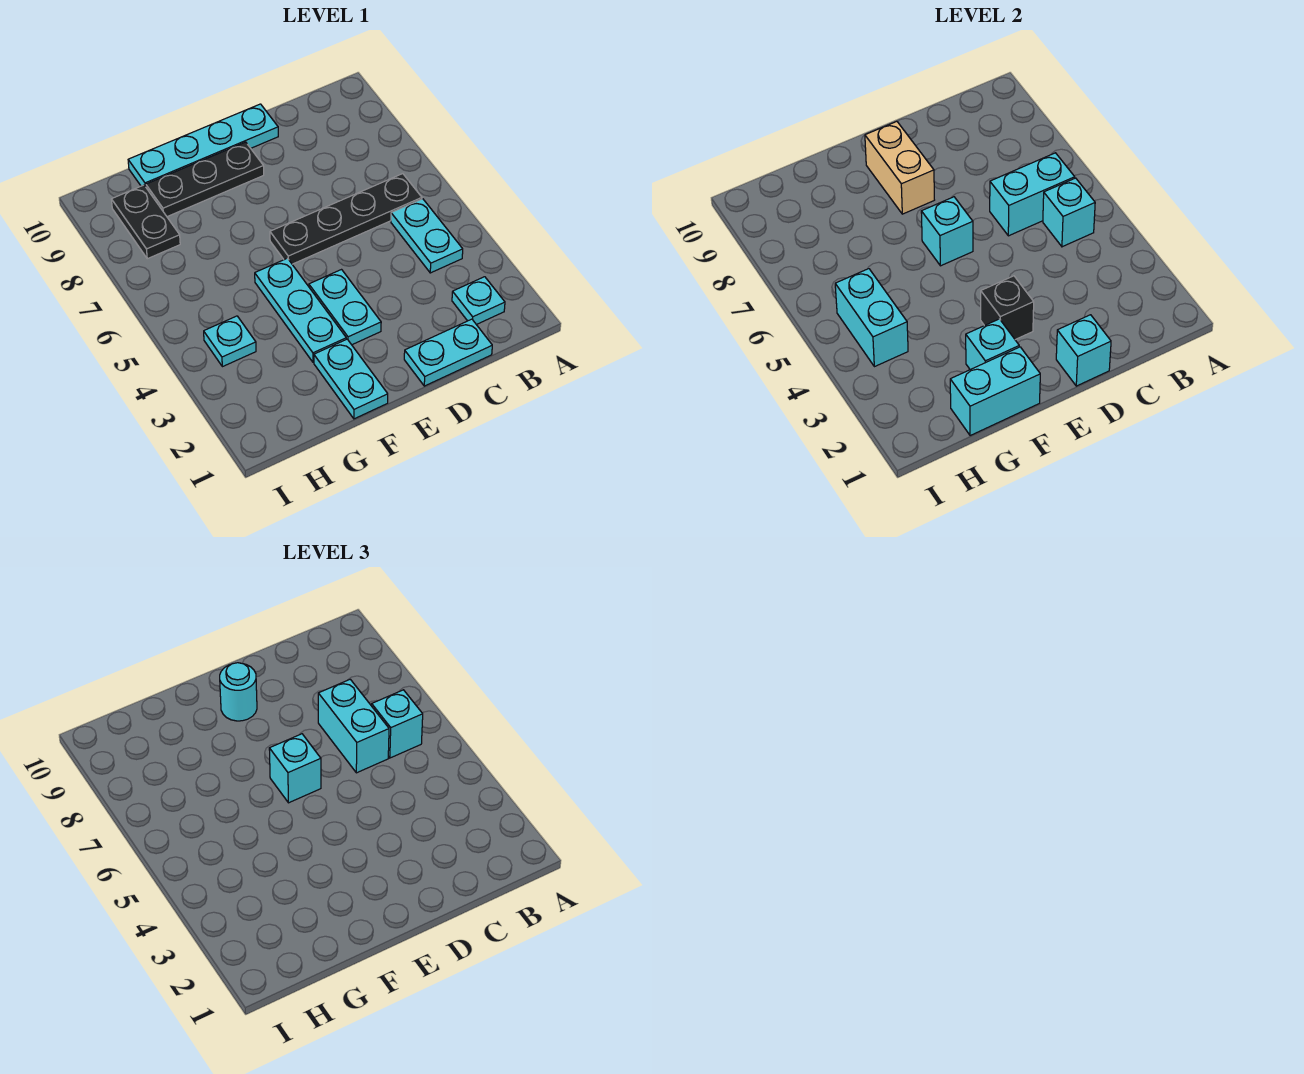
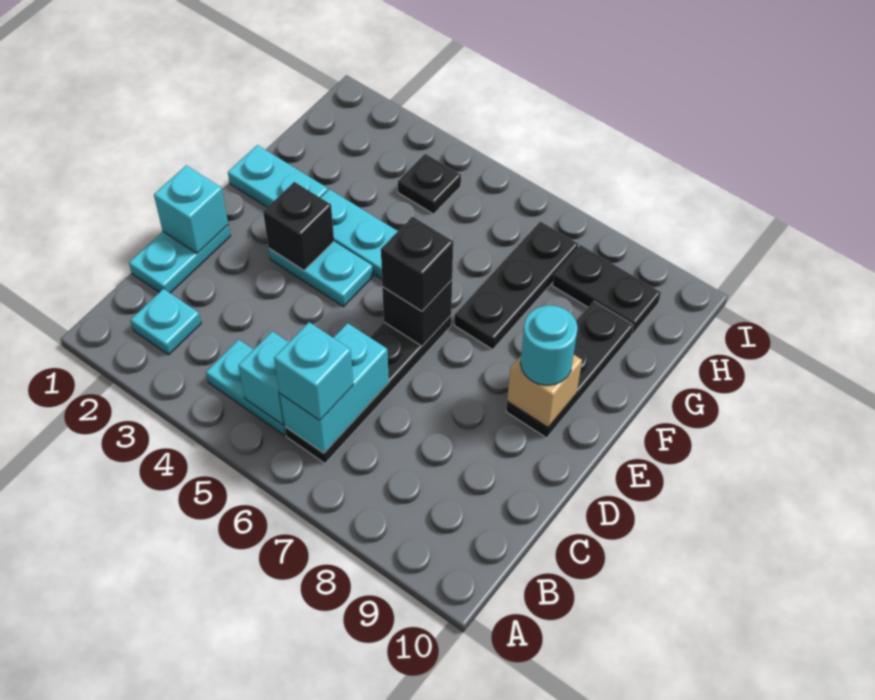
cyan brick C6:C7 level 3 -> none
cyan plate D10:G10 level 1 -> none
cyan brick E6 level 2 -> black brick E6 level 2
cyan brick E6 level 3 -> black brick E6 level 3
tan brick E8:E9 level 2 -> tan brick E9 level 2
cyan brick F1:G1 level 2 -> none
cyan brick F2 level 2 -> none
none -> black plate F7:H7 level 1
cyan plate H4 level 1 -> black plate H4 level 1
cyan brick H4:H5 level 2 -> none

